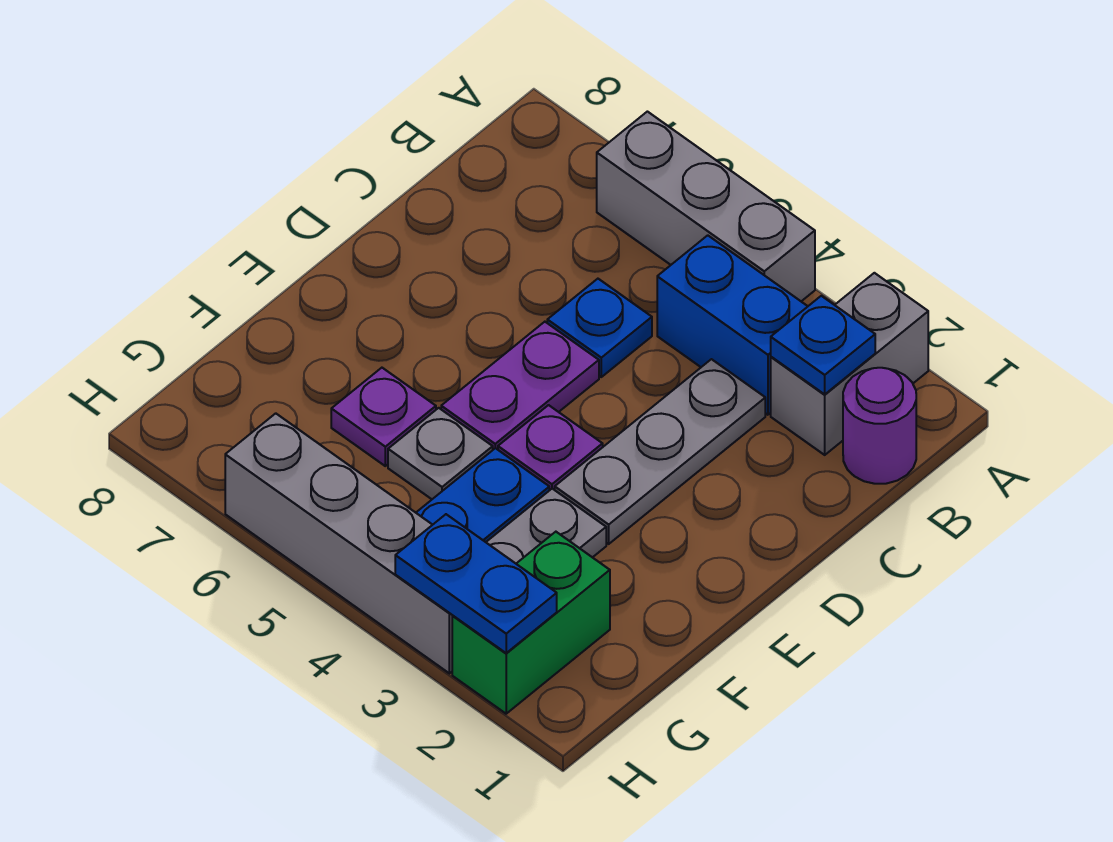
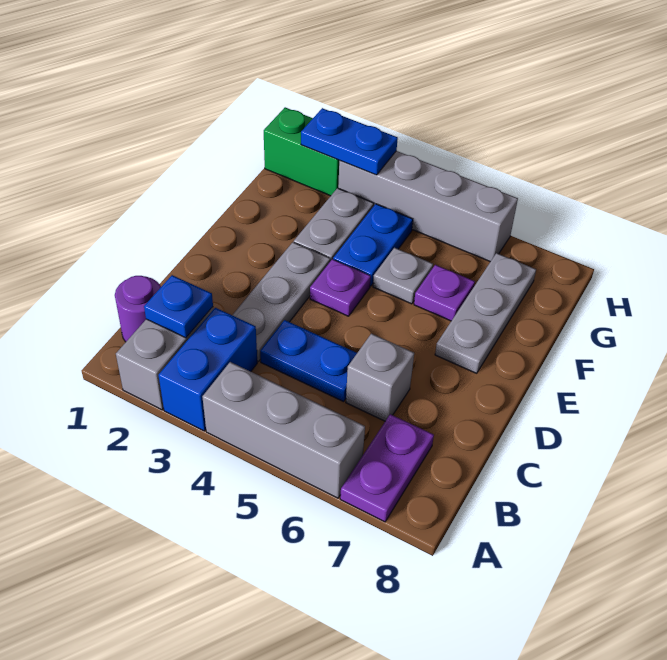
blue brick B3:B4 level 1 -> blue brick A3:B3 level 1
blue plate C5 level 1 -> blue plate C4:C5 level 1
none -> grey brick C6 level 1
purple plate D5:E5 level 1 -> purple plate A7:B7 level 1
none -> grey plate E7:G7 level 1
green brick G2:H2 level 1 -> green brick H1:H2 level 1

